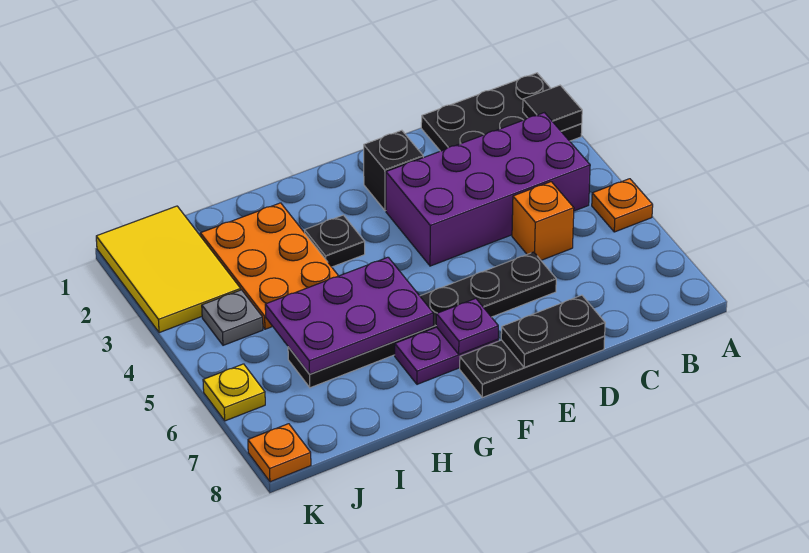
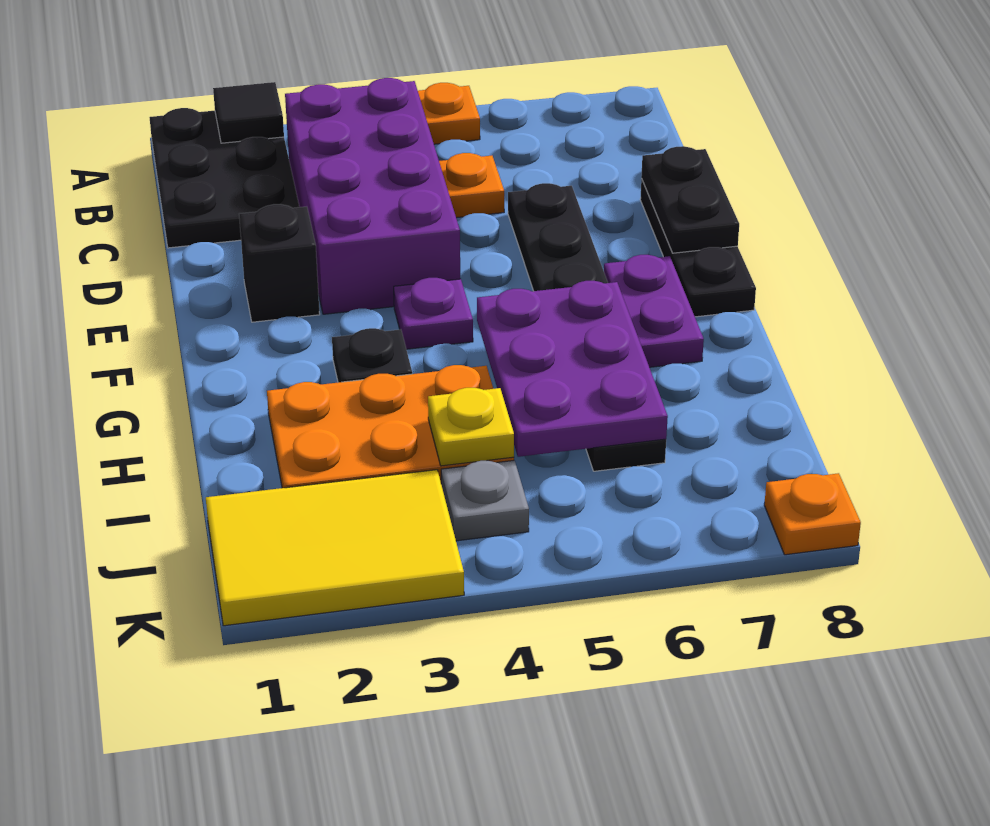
orange brick C5 level 1 -> orange plate C5 level 1
purple plate F7 level 2 -> purple plate F4 level 1
yellow plate K6 level 1 -> yellow plate I4 level 2

